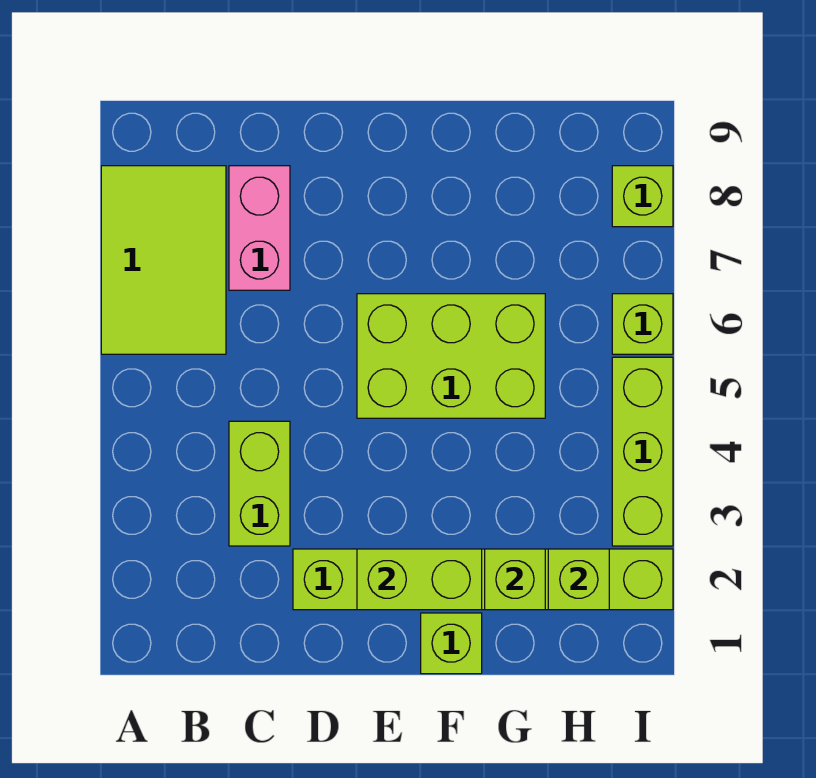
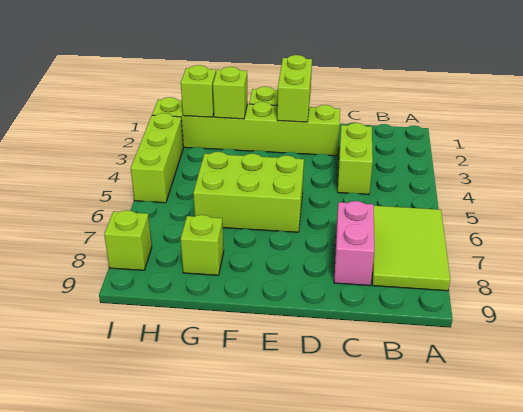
lime brick E2:F2 level 2 -> lime brick E1:E2 level 2
lime brick I6 level 1 -> lime brick G8 level 1

